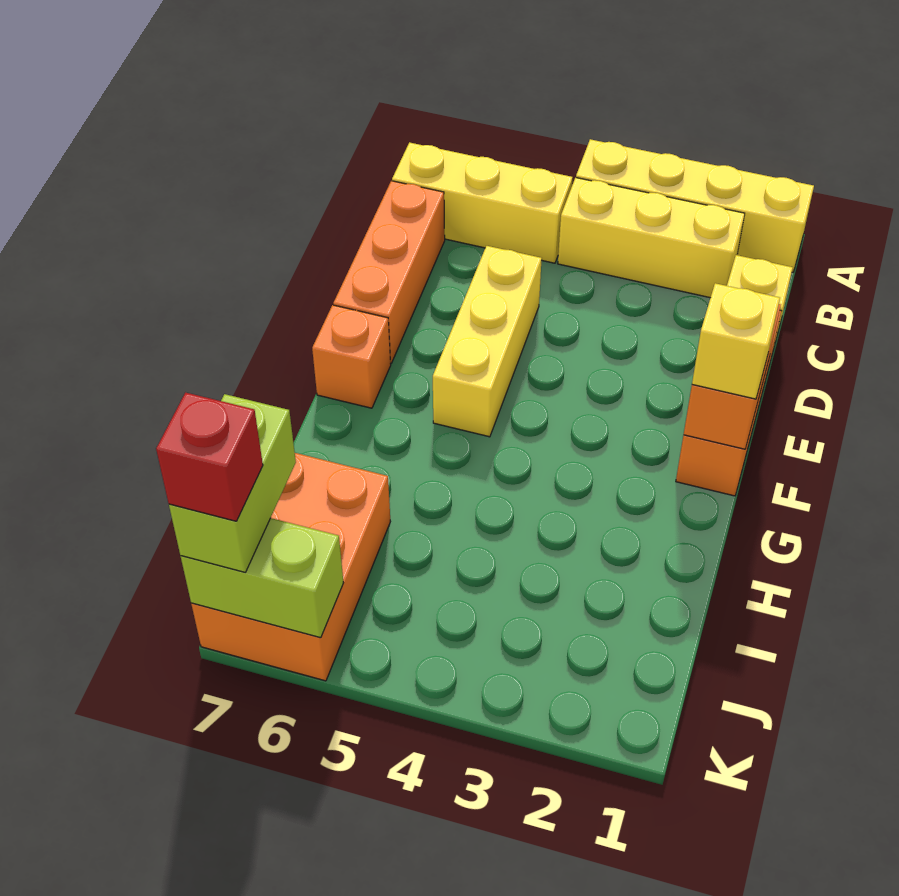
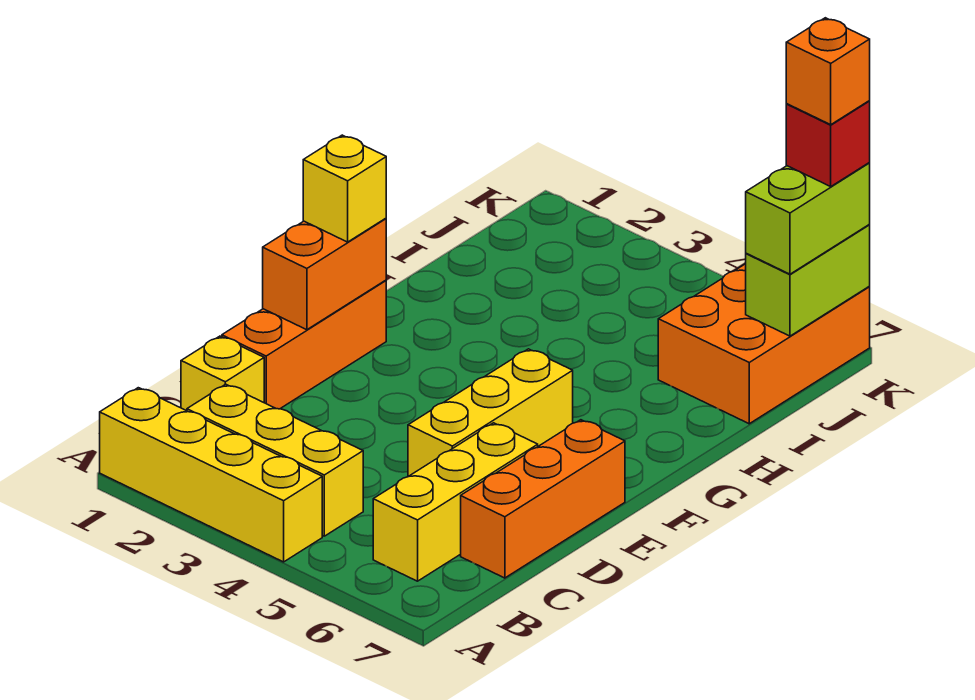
yellow brick B5:B7 level 1 -> yellow brick B6:D6 level 1
orange brick F7 level 1 -> orange brick K7 level 5
lime brick K6:K7 level 2 -> lime brick J7:K7 level 2

